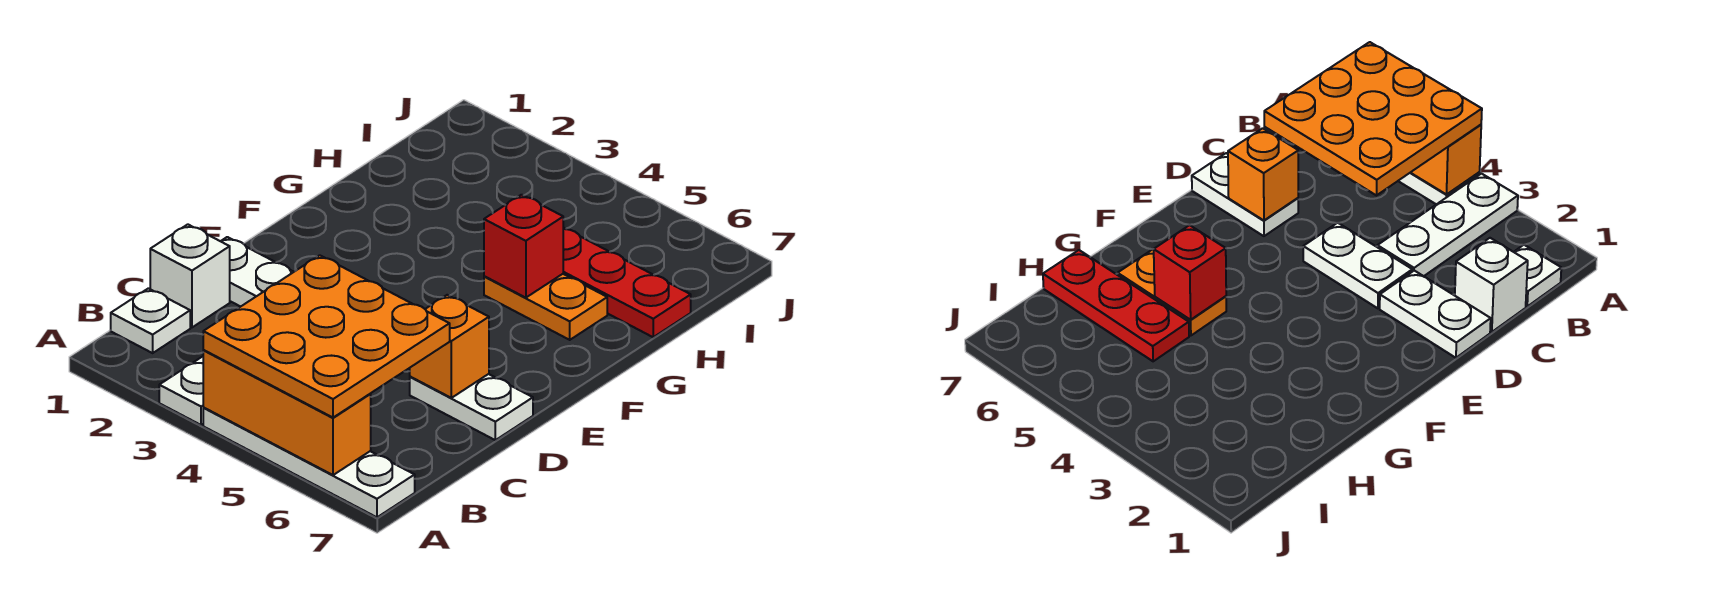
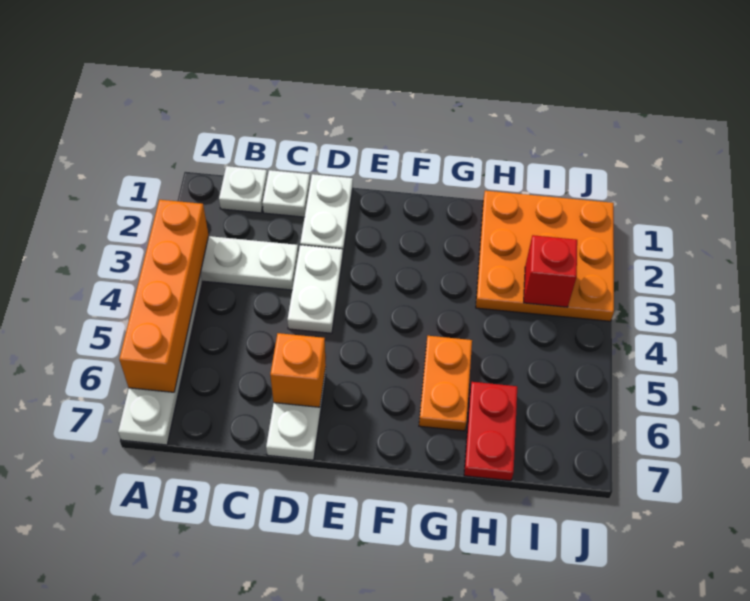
orange brick A4:A6 level 2 -> orange brick A3:A6 level 2
orange plate A4:C6 level 3 -> orange plate H1:J3 level 1
white brick C1 level 1 -> white plate C1 level 1
red brick G5 level 2 -> red brick I3 level 2
red plate H5:H7 level 1 -> red plate H6:H7 level 1

